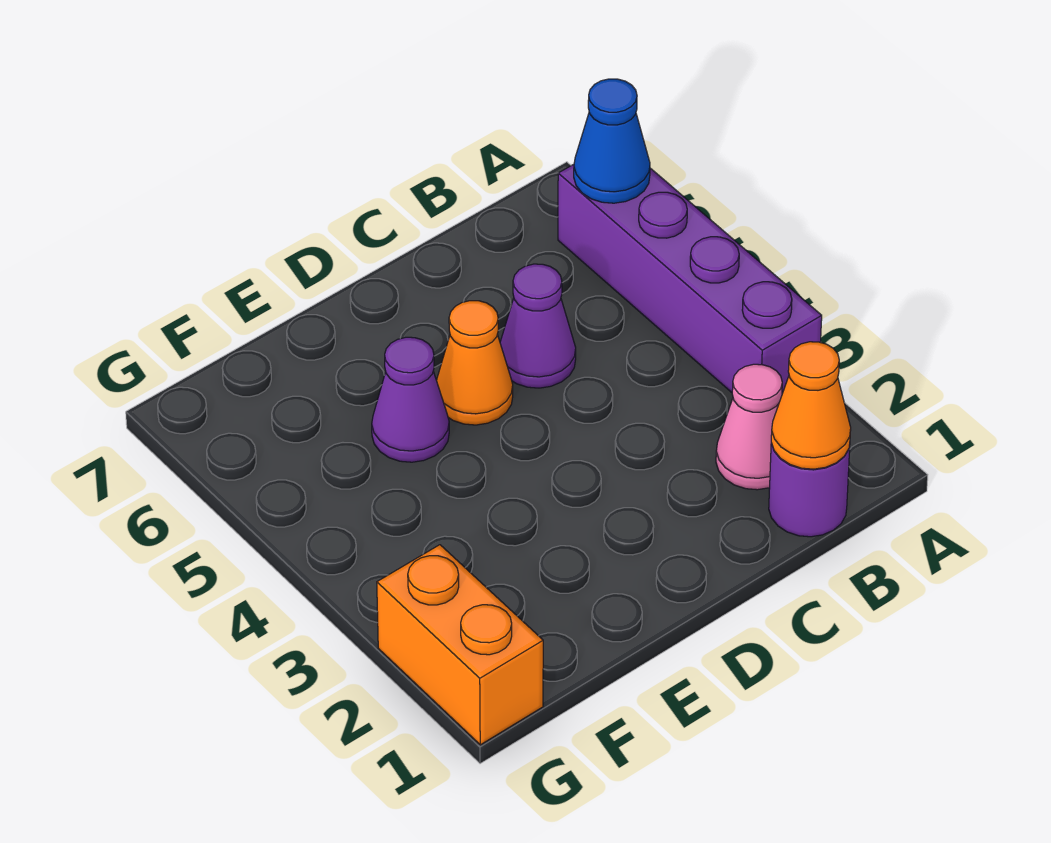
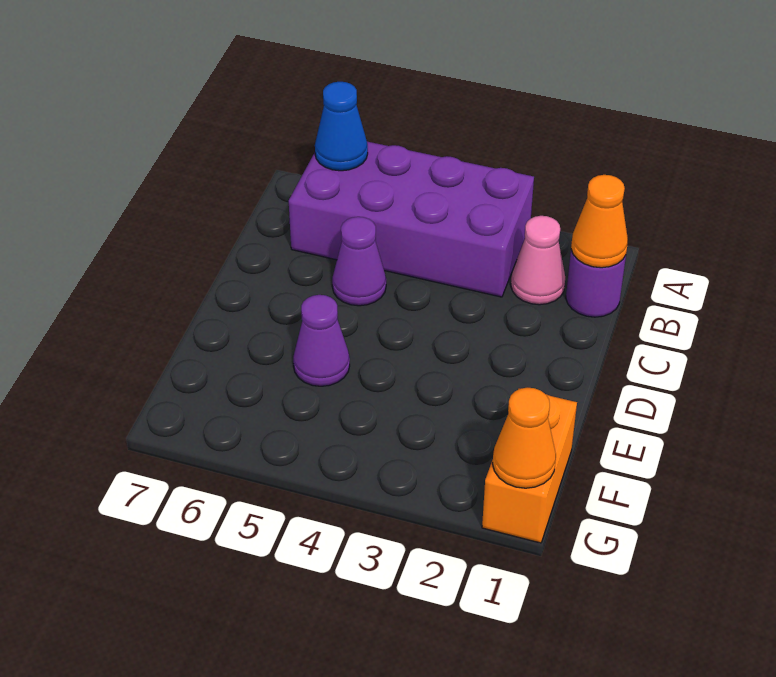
purple brick A3:A6 level 1 -> purple brick A3:B6 level 1
orange cone D5 level 1 -> orange cone G1 level 2
orange brick G1:G2 level 1 -> orange brick F1:G1 level 1

